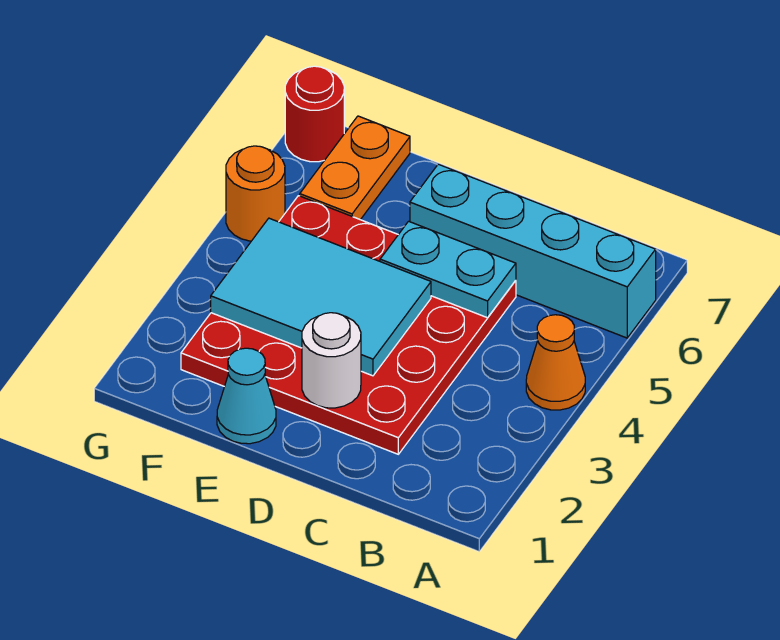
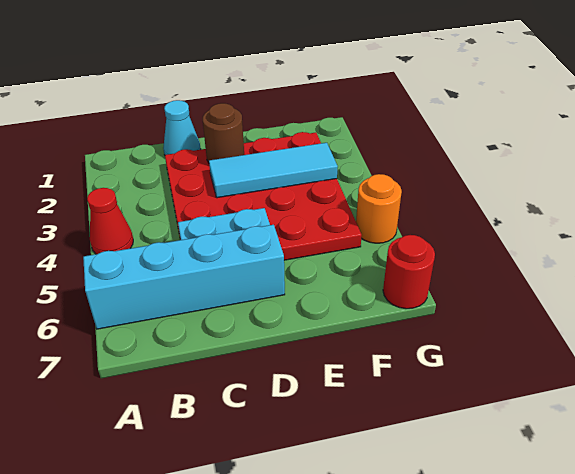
orange cone A4 level 1 -> red cone A4 level 1
white round brick D2 level 2 -> brown round brick D2 level 2
cyan tile D3:F4 level 2 -> cyan tile D3:F3 level 2
cyan cone E1 level 1 -> cyan cone C1 level 1
orange plate F6:F7 level 1 -> none

